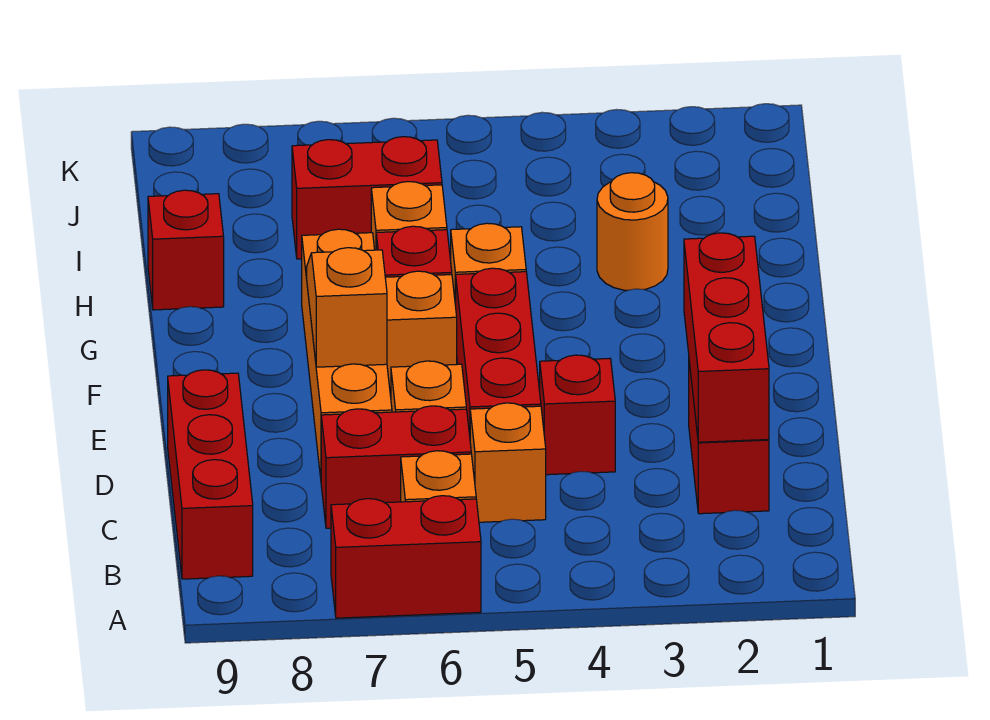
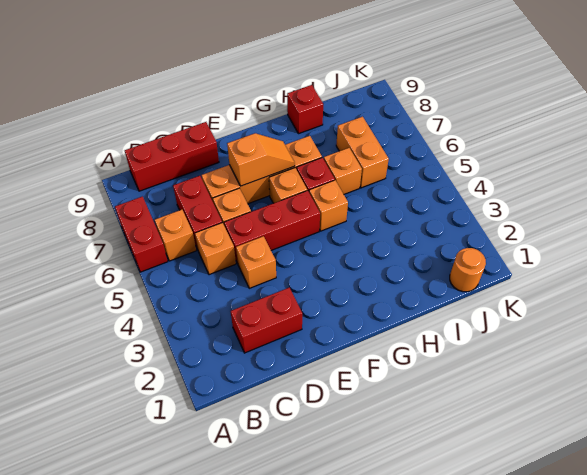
red brick C2:E2 level 2 -> none
red brick D4 level 1 -> orange brick D4 level 1
orange round brick H3 level 1 -> orange round brick J1 level 1
red brick I6:I7 level 1 -> orange brick I6:I7 level 1

